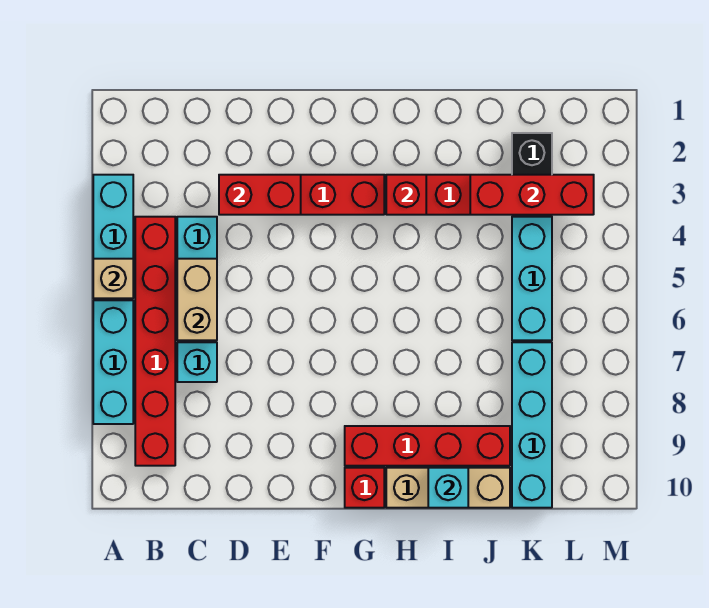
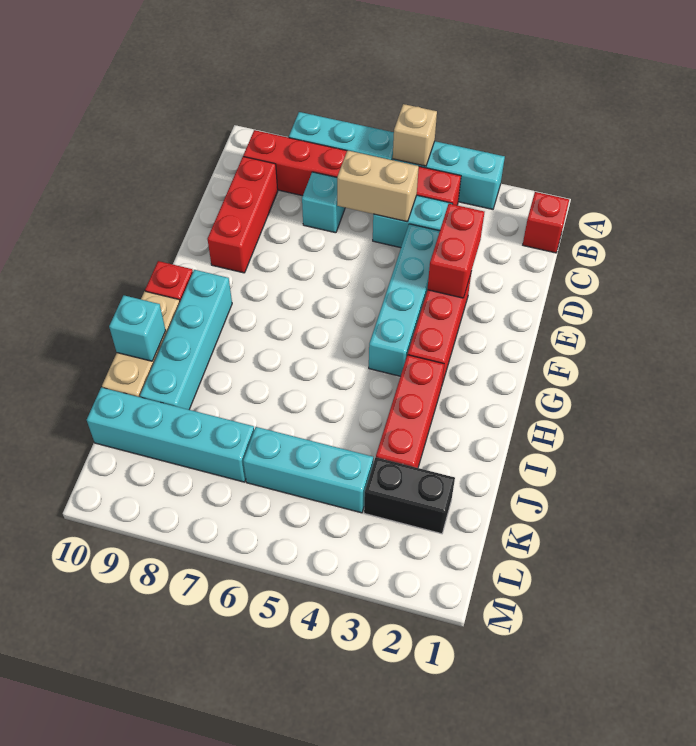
none -> cyan brick D4:G4 level 1
red brick G9:J9 level 1 -> cyan brick G9:J9 level 1
red brick H3 level 2 -> red brick B1 level 1
red brick J3:L3 level 2 -> red brick C9:E9 level 1

